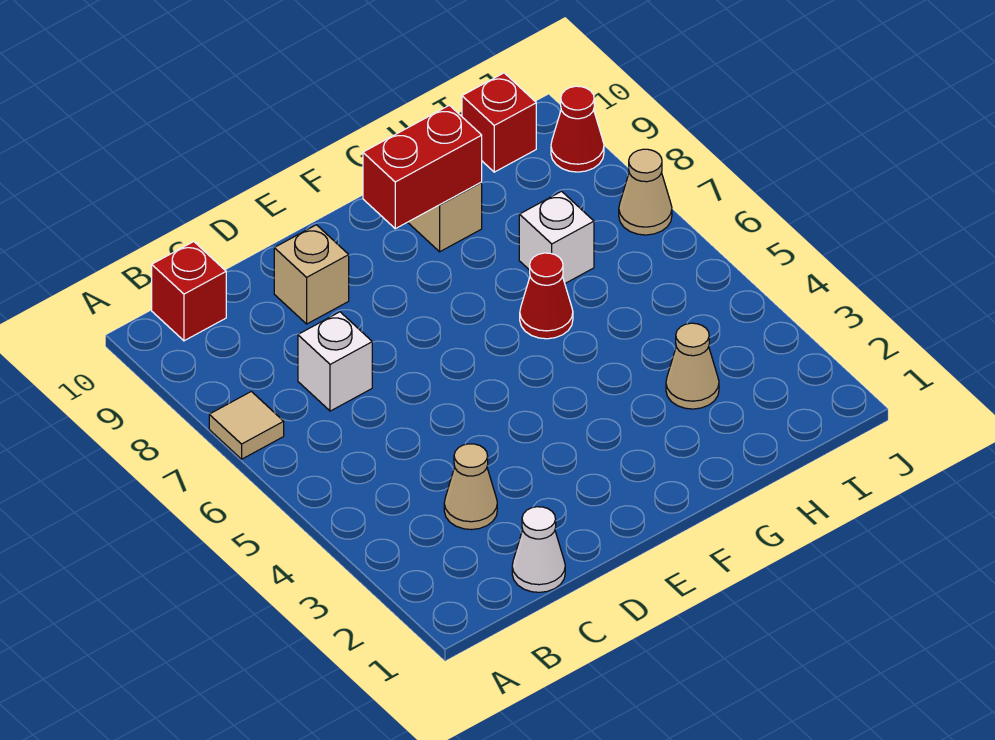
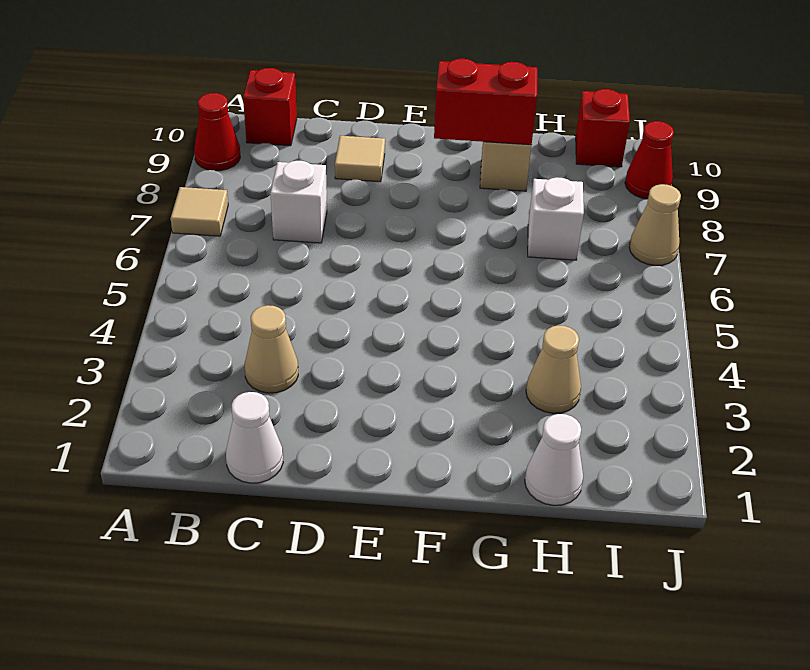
tan brick D9 level 1 -> tan tile D9 level 1
red cone G6 level 1 -> red cone A9 level 1
none -> white cone H1 level 1

